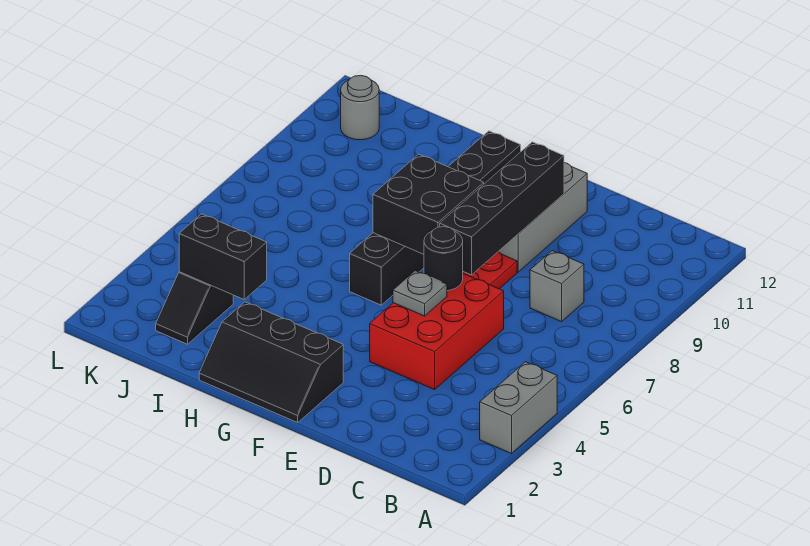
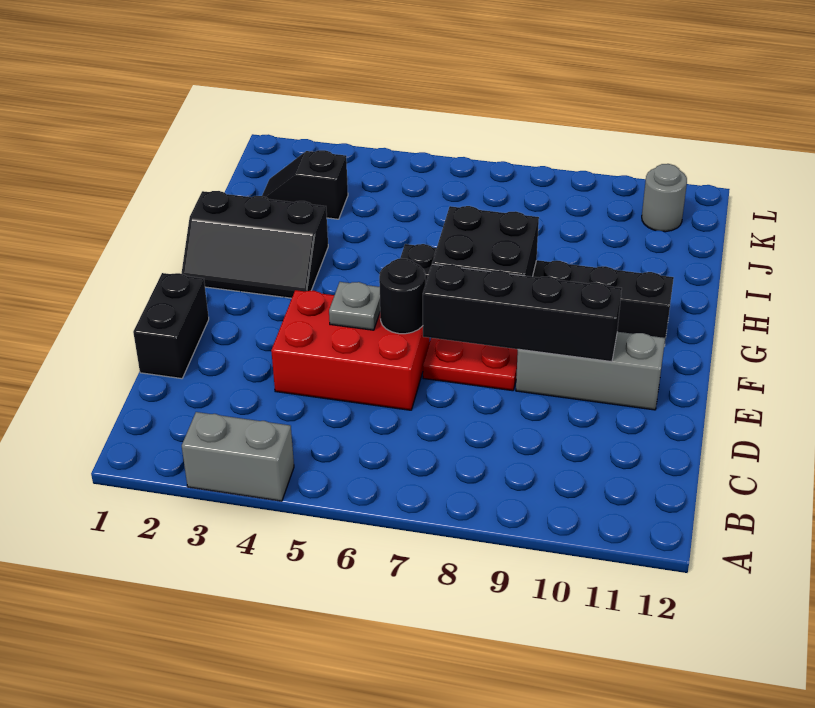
grey brick C8 level 1 -> none
black slope F1:H2 level 1 top 2 -> black slope G1:H3 level 1 top H
black brick I3:J3 level 2 -> black brick D1:E1 level 1

